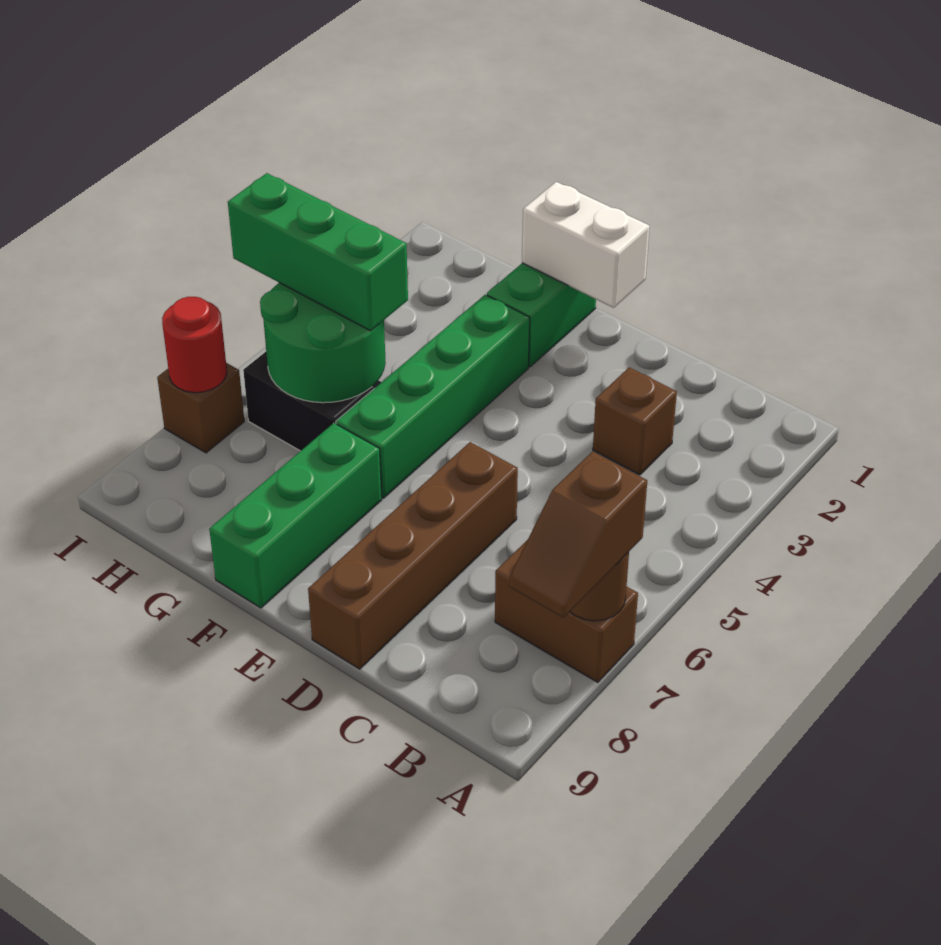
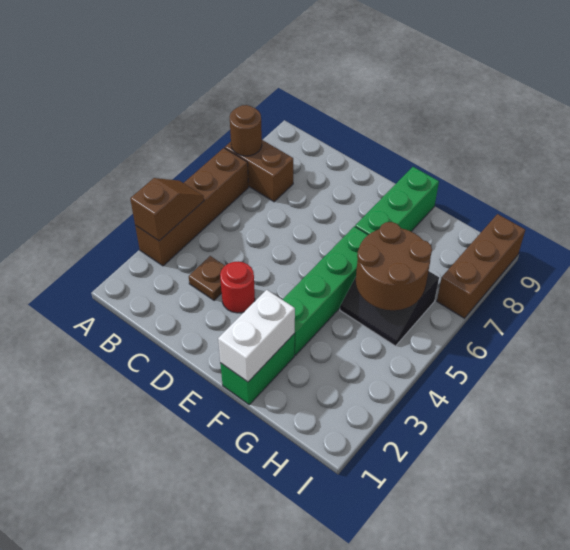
brown slope A7:A8 level 3 top 7 -> brown slope A3:A4 level 2 top 3
brown brick C3 level 1 -> brown plate C3 level 1
brown brick D6:D9 level 1 -> brown brick A3:A6 level 1
white brick E1:F1 level 2 -> white brick F1:F2 level 2
green round brick G5:H6 level 2 -> brown round brick G5:H6 level 2
green brick G5:I5 level 3 -> none
brown brick I7 level 1 -> brown brick I7:I9 level 1
red round brick I7 level 2 -> red round brick D3 level 1

